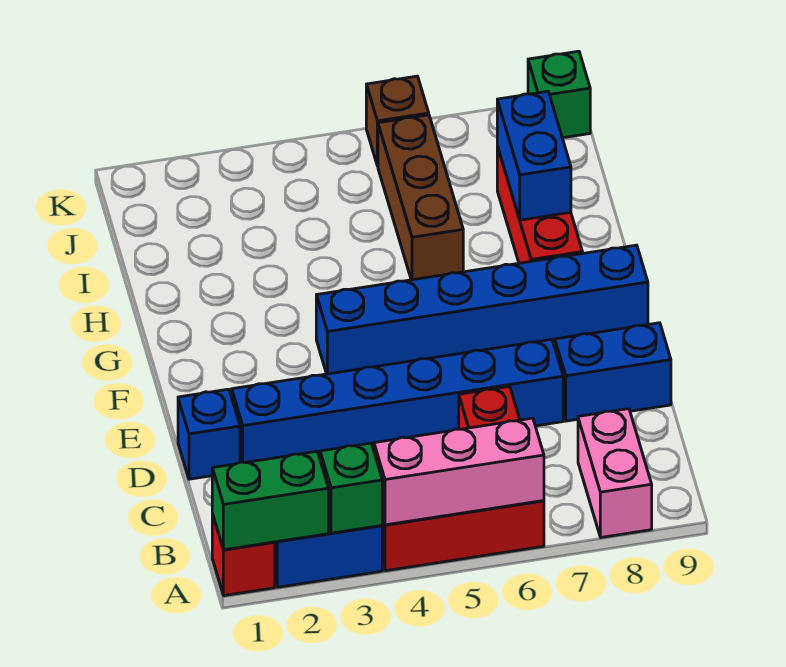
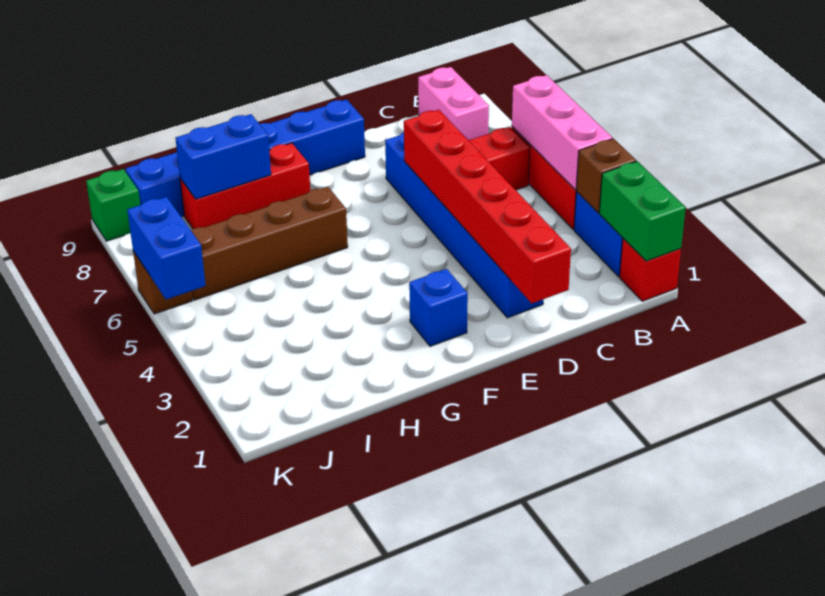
green brick A3 level 2 -> brown brick A3 level 2
pink brick A8:B8 level 1 -> pink brick B8:B9 level 1
blue brick D1 level 1 -> blue brick F2 level 1
none -> red brick D1:D6 level 2
blue brick D8:D9 level 1 -> blue brick K5:K6 level 2
blue brick F4:F9 level 1 -> blue brick E9:J9 level 1
brown brick H6:J6 level 1 -> brown brick G6:J6 level 1

